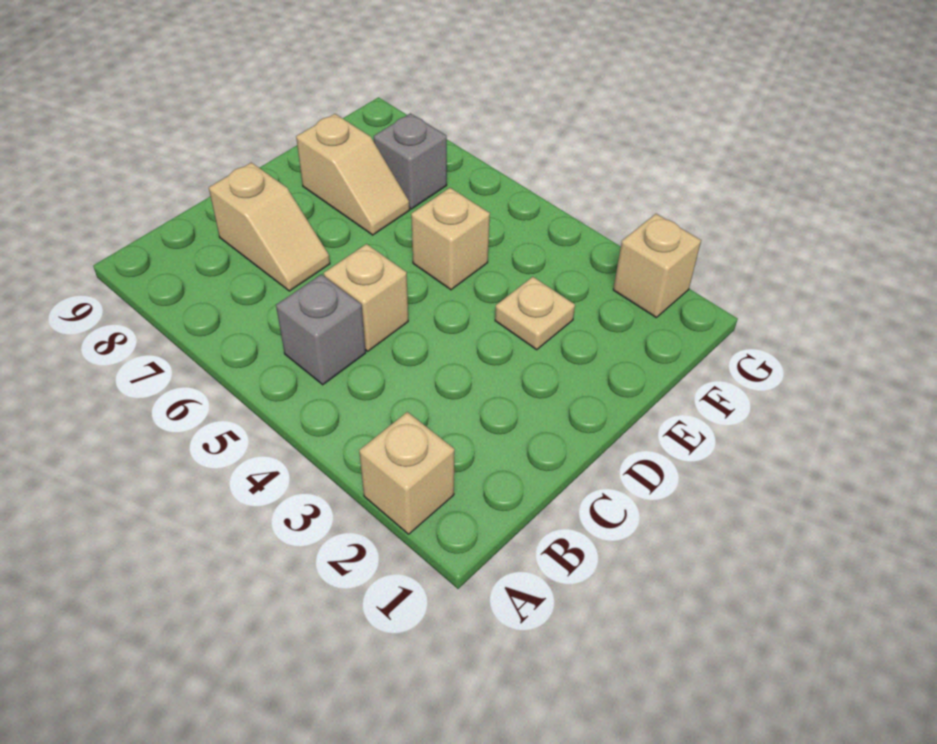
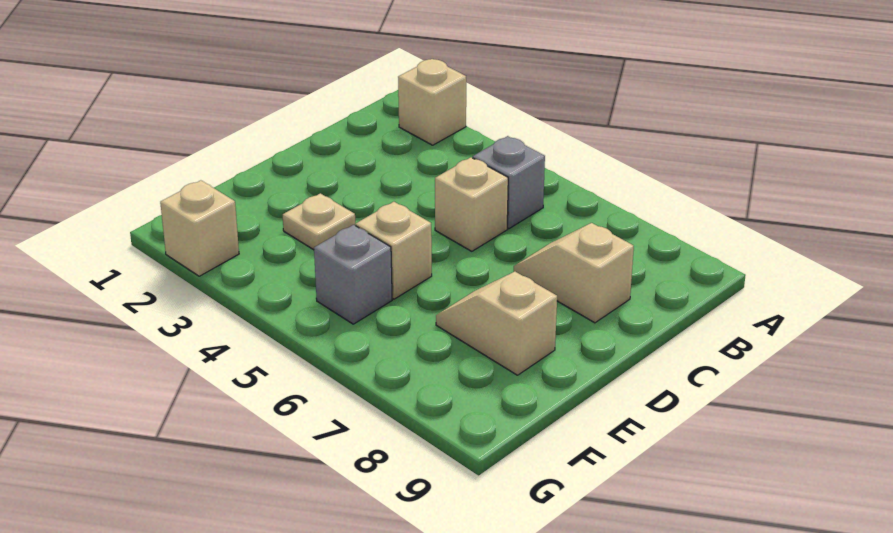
grey brick F7 level 1 -> grey brick F5 level 1

